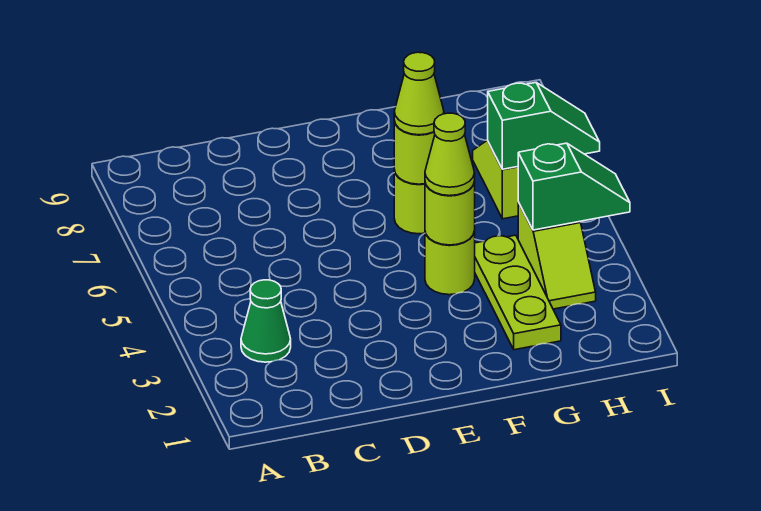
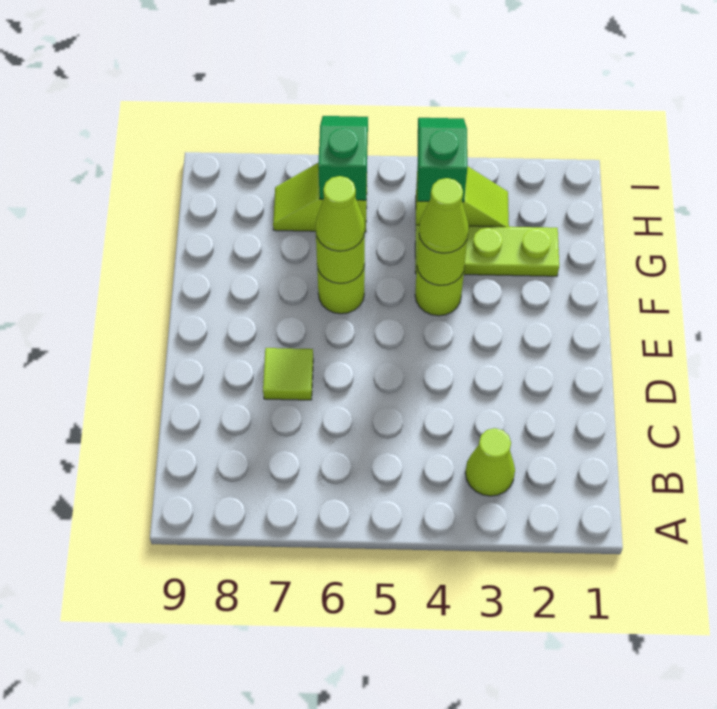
green cone B3 level 1 -> lime cone B3 level 1
none -> lime tile D7 level 1

